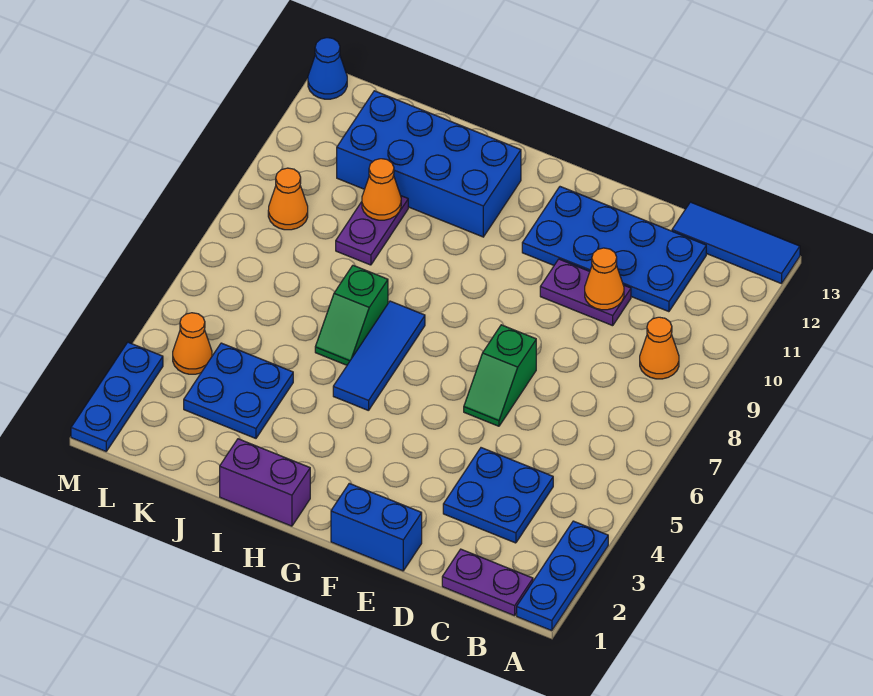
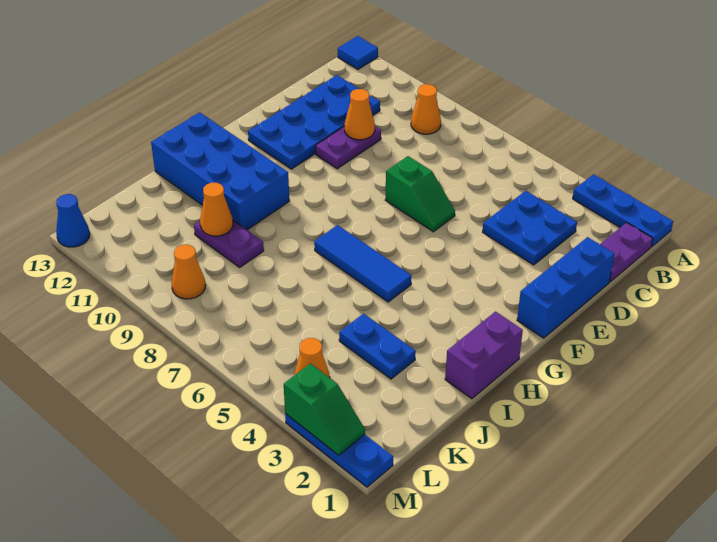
blue tile A13:C13 level 1 -> blue tile A13 level 1
blue brick E1:F1 level 1 -> blue brick D1:F1 level 1
blue brick H11:K12 level 1 -> blue brick H10:I13 level 1
green slope I6:I7 level 1 top 7 -> green slope M2:M3 level 2 top 3
blue plate J3:K4 level 1 -> blue plate J3:J4 level 1

